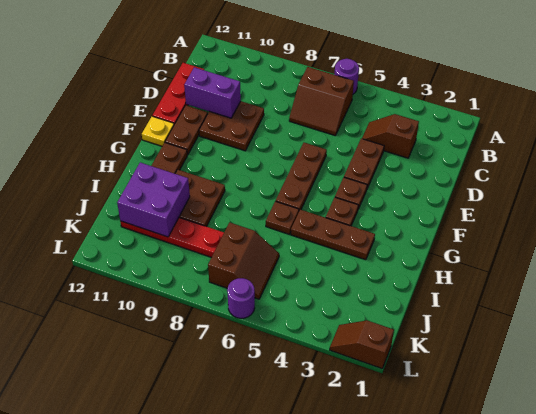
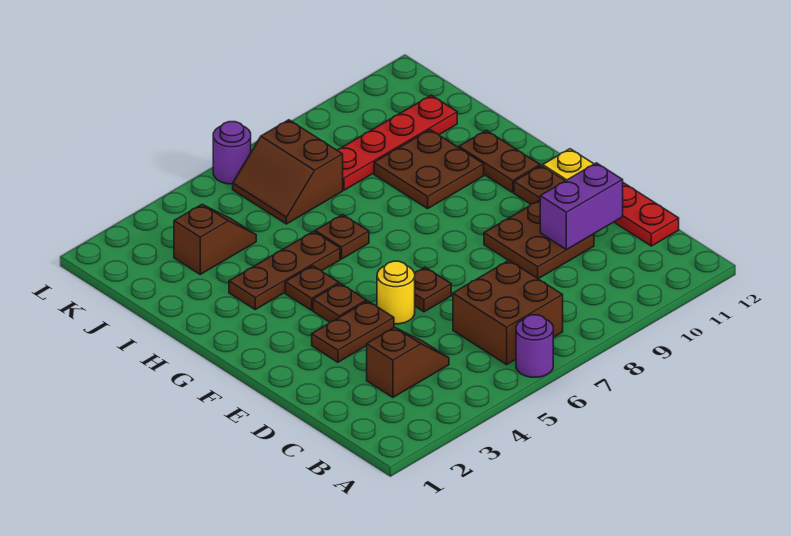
brown slope B6:C7 level 1 top B -> brown brick B6:C7 level 1
brown plate D4:E4 level 1 -> brown plate E3:E4 level 1
none -> yellow round brick E5 level 1
brown plate E6:G6 level 1 -> brown plate E6 level 1
purple brick I10:J11 level 2 -> none
brown slope L1:L2 level 1 top 1 -> brown slope J3:J4 level 1 top 3

